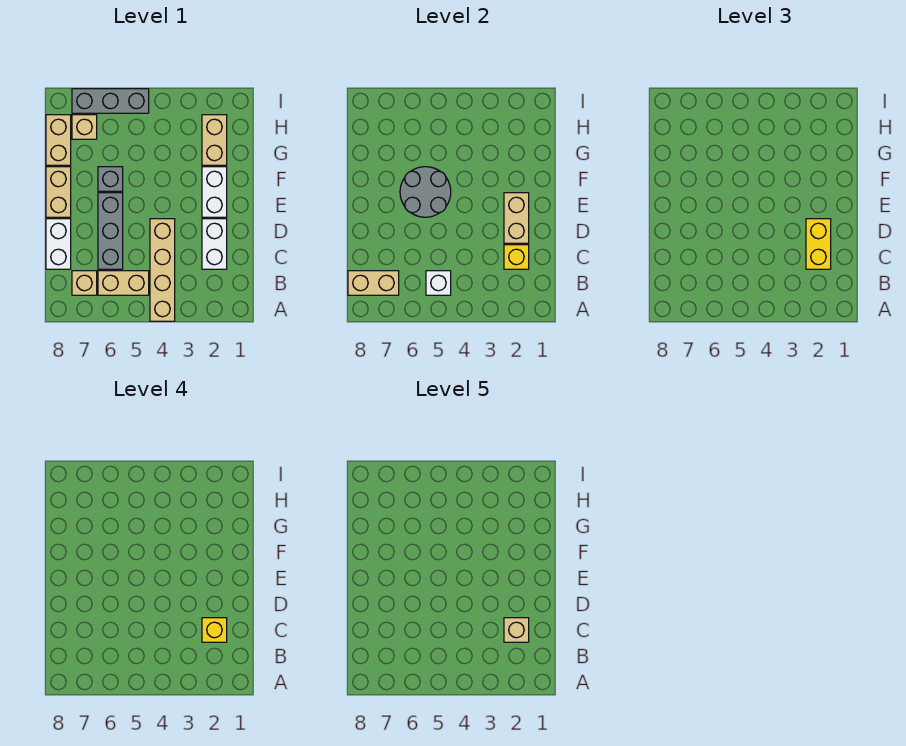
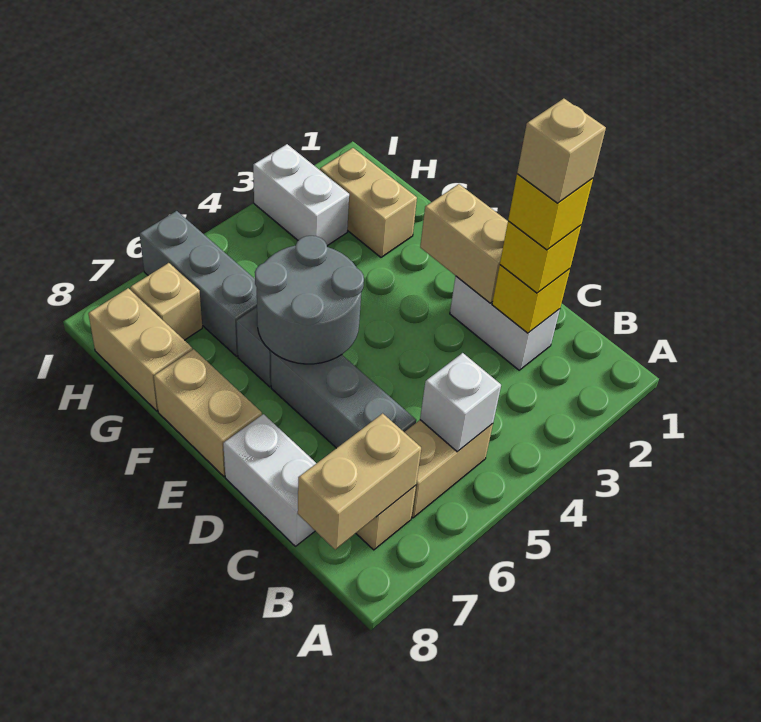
tan brick A4:D4 level 1 -> none
yellow brick C2:D2 level 3 -> yellow brick C2 level 3
white brick E2:F2 level 1 -> white brick H3:I3 level 1
grey brick I5:I7 level 1 -> grey brick G6:I6 level 1

